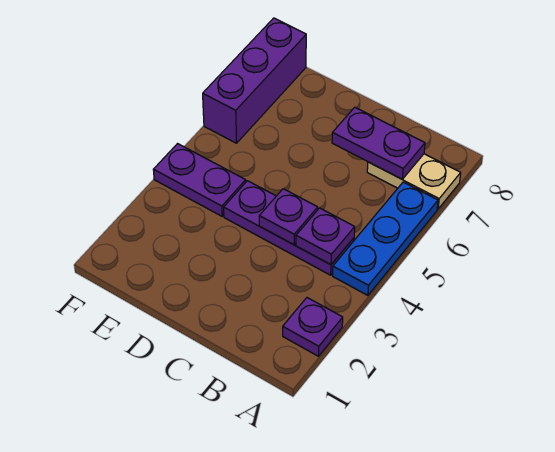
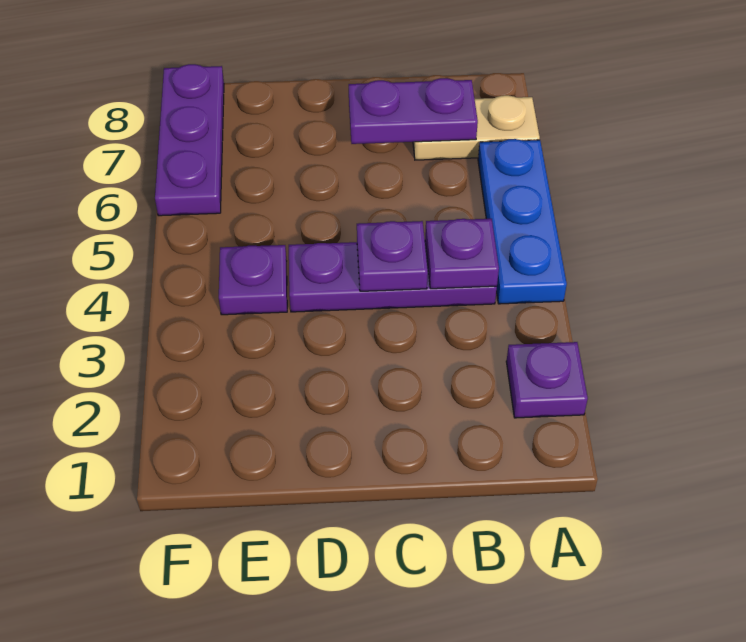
purple plate E4:F4 level 1 -> purple plate E4 level 1
purple brick F6:F8 level 1 -> purple plate F6:F8 level 1

